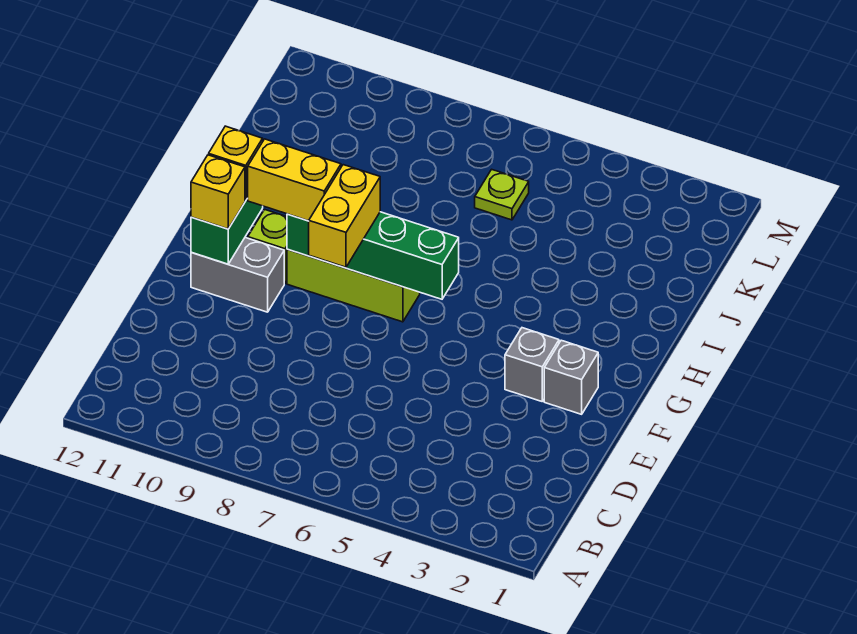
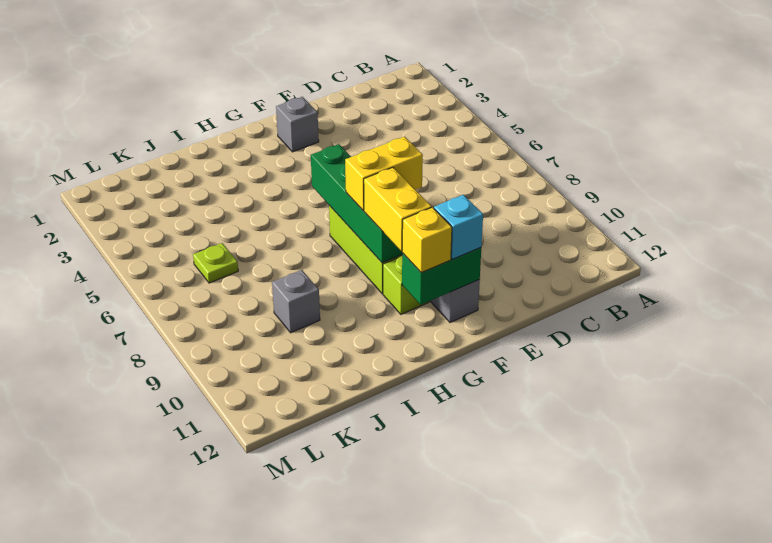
grey brick F3 level 1 -> grey brick J9 level 1
yellow brick F11 level 3 -> cyan brick F11 level 3

